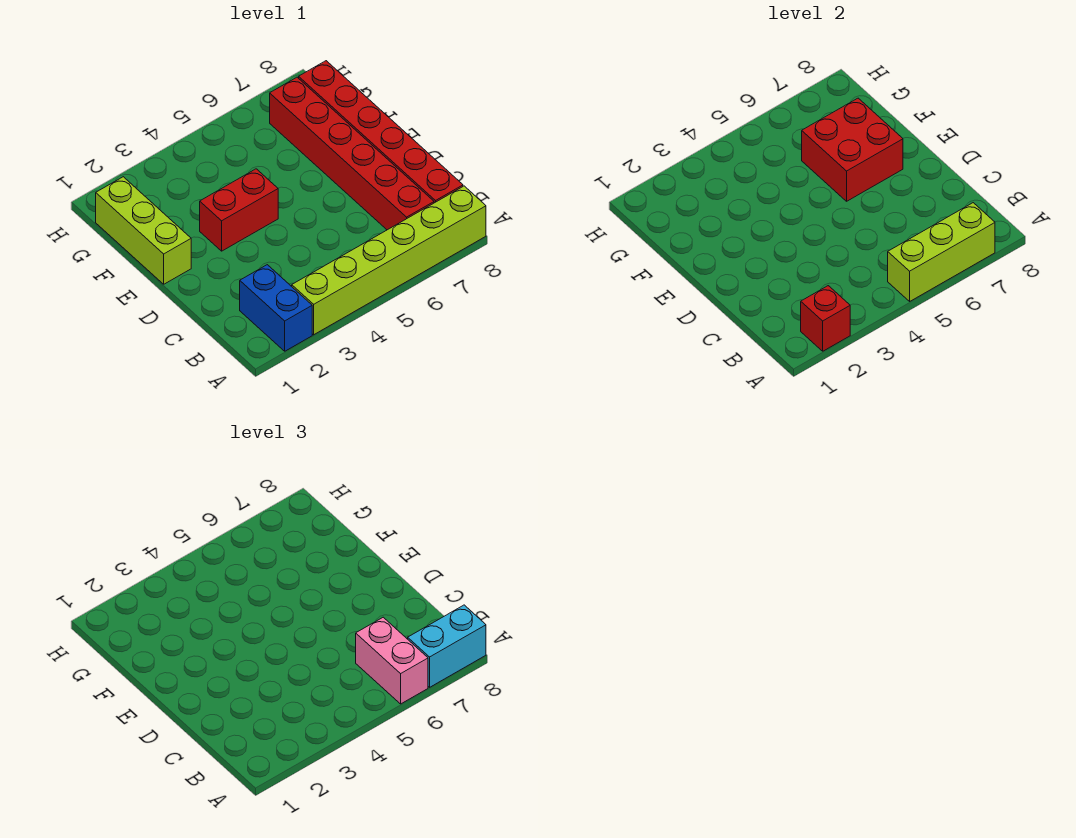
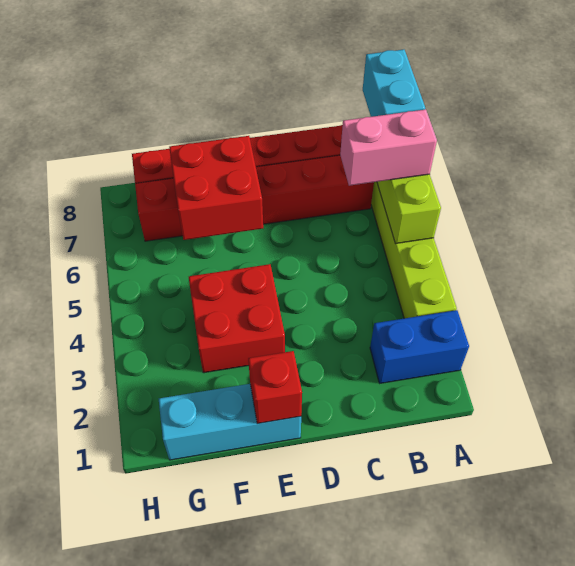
red brick A2 level 2 -> red brick E1 level 2
lime brick E1:G1 level 1 -> cyan brick E1:G1 level 1
red brick E3:E4 level 1 -> red brick E3:F4 level 1

